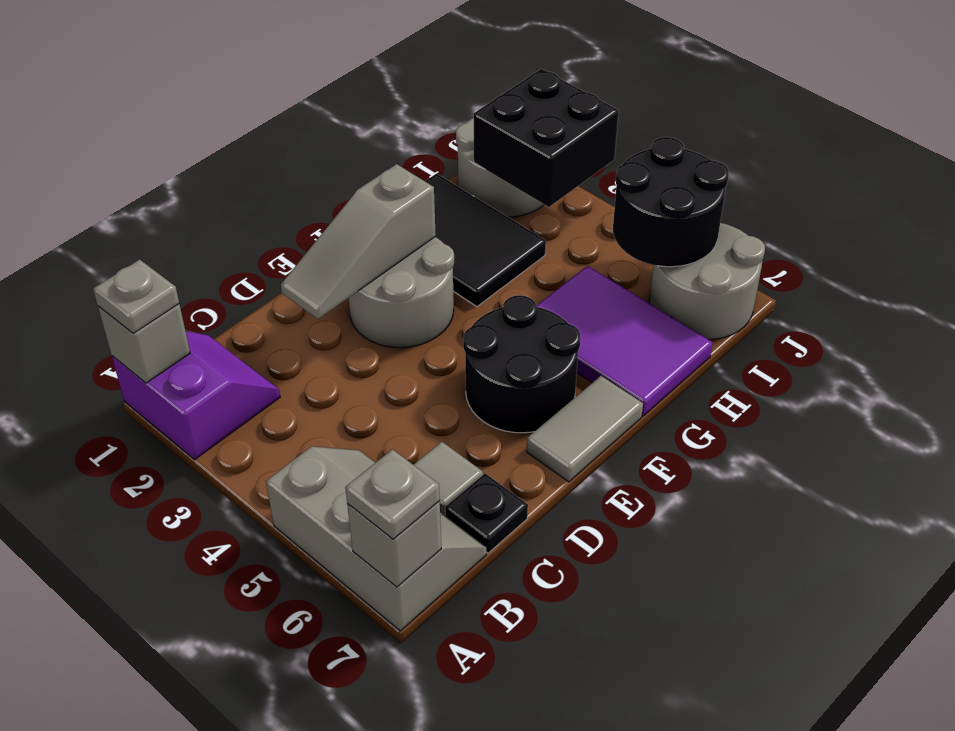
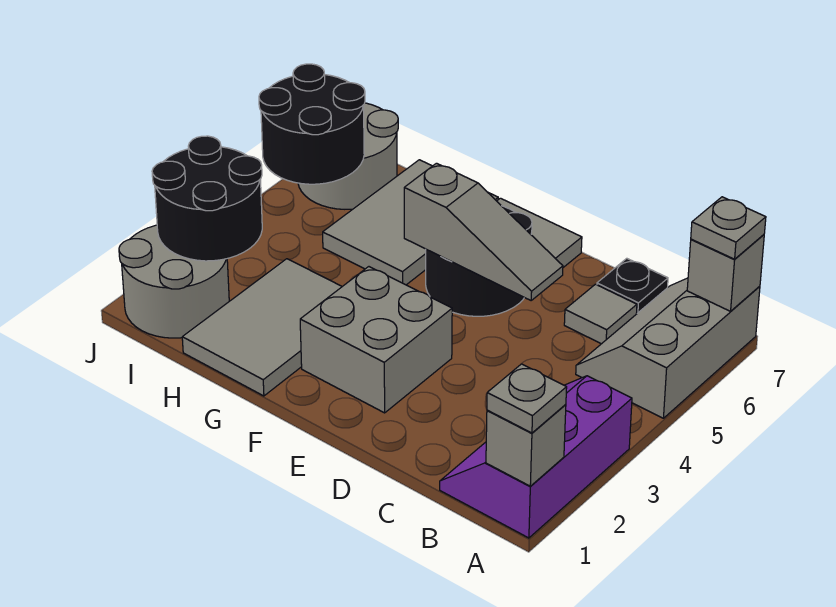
purple slope A1:B2 level 1 top A -> purple slope A1:B3 level 1 top A
grey slope D2:F2 level 2 top F -> grey slope D5:F5 level 2 top F
grey round brick E2:F3 level 1 -> grey brick E2:F3 level 1
black tile G1:H3 level 1 -> grey tile G1:H3 level 1
purple tile G5:H7 level 1 -> grey tile G5:H7 level 1
black brick I2:J3 level 2 -> black round brick I2:J3 level 2

